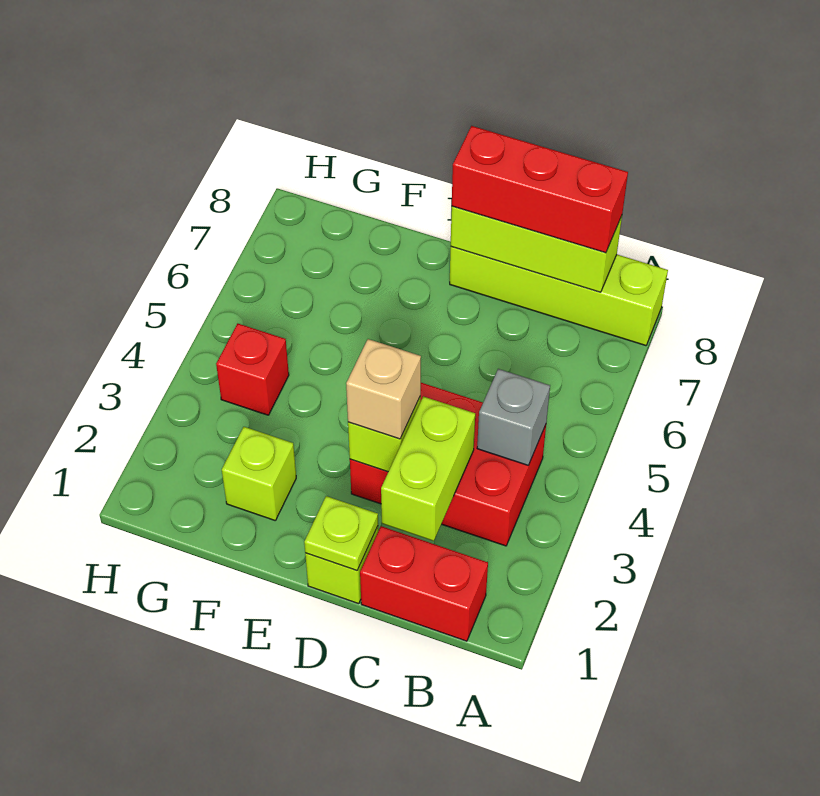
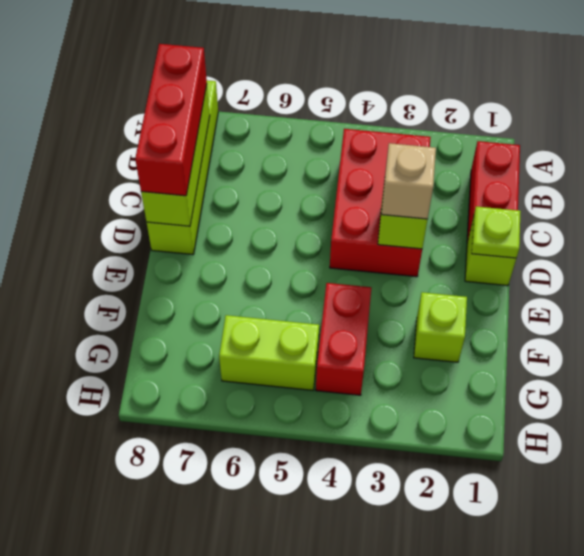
grey brick B4 level 2 -> none
lime brick C2:C3 level 2 -> lime brick G5:G6 level 1
red brick G4 level 1 -> red brick F4:G4 level 1

